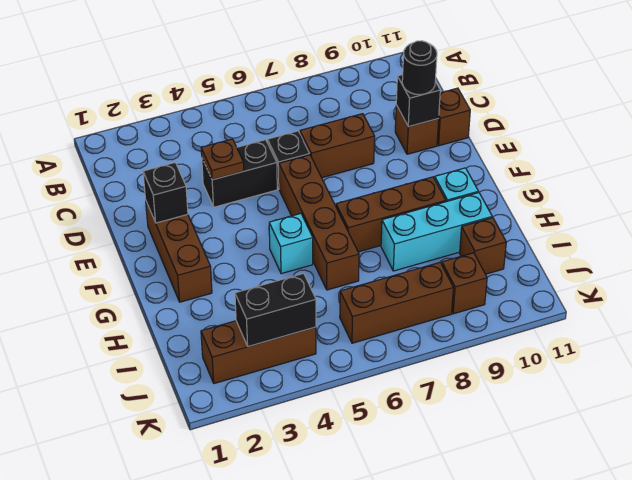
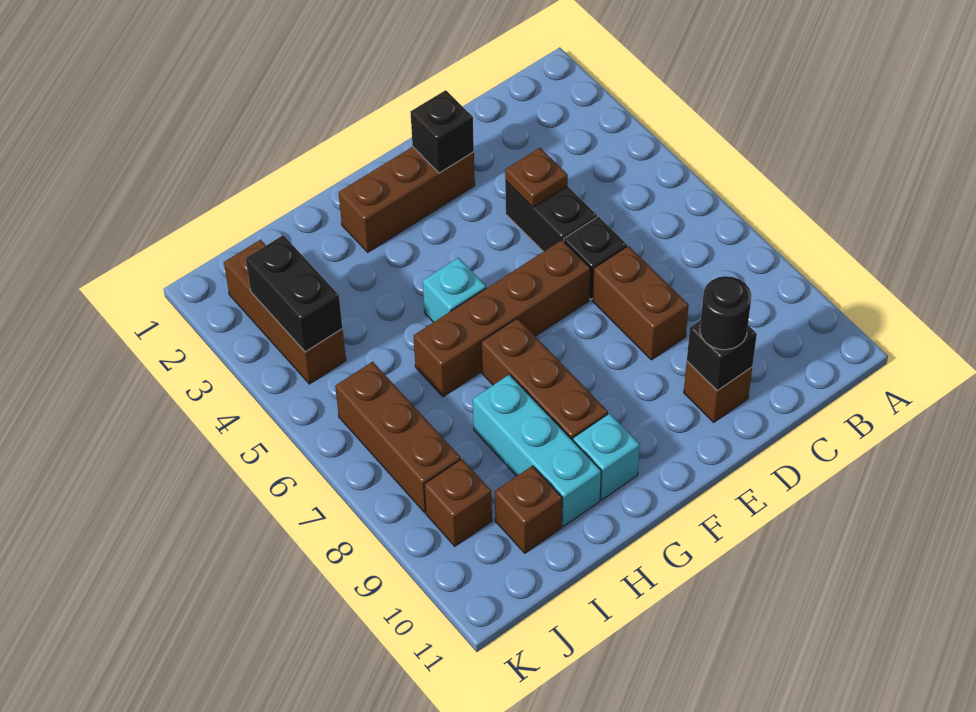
brown brick D11 level 1 -> none

